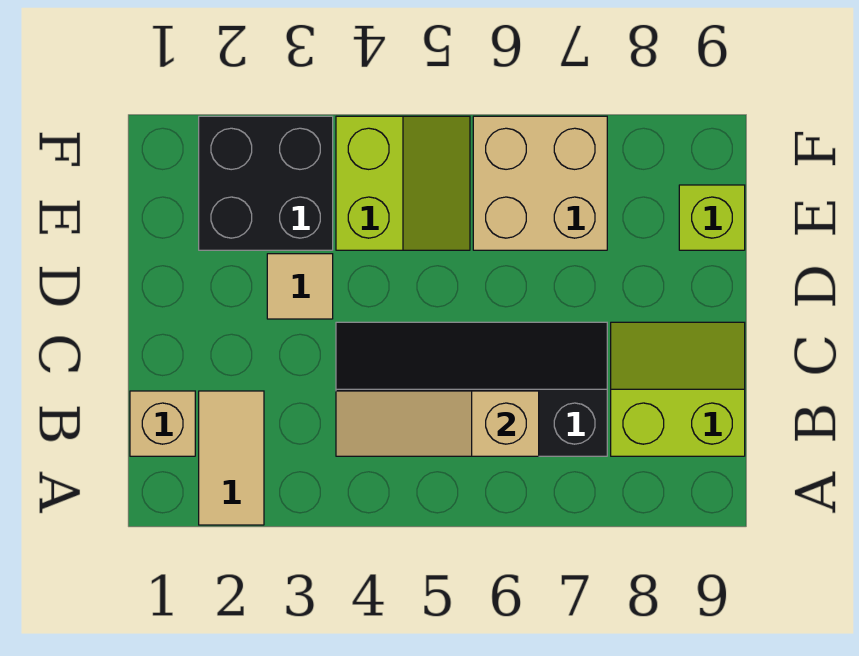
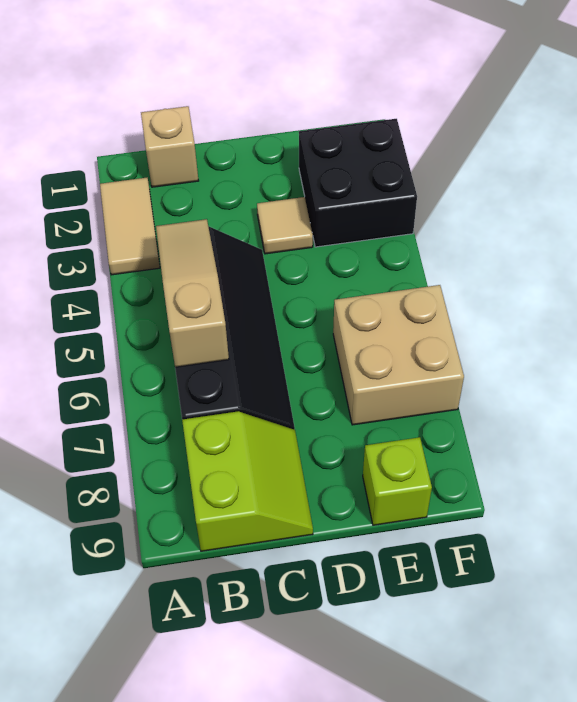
tan tile A2:B2 level 1 -> tan tile A2:A3 level 1
lime slope E4:F5 level 1 top 4 -> none

